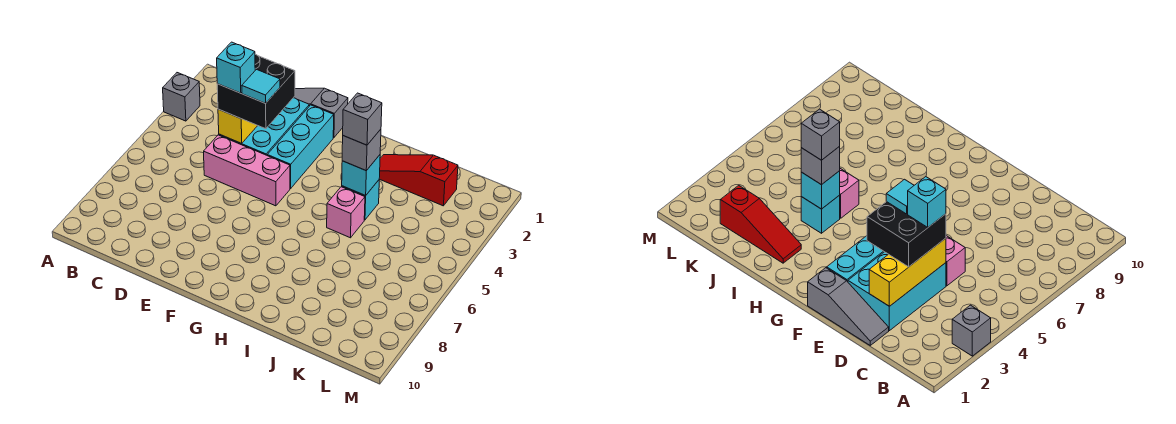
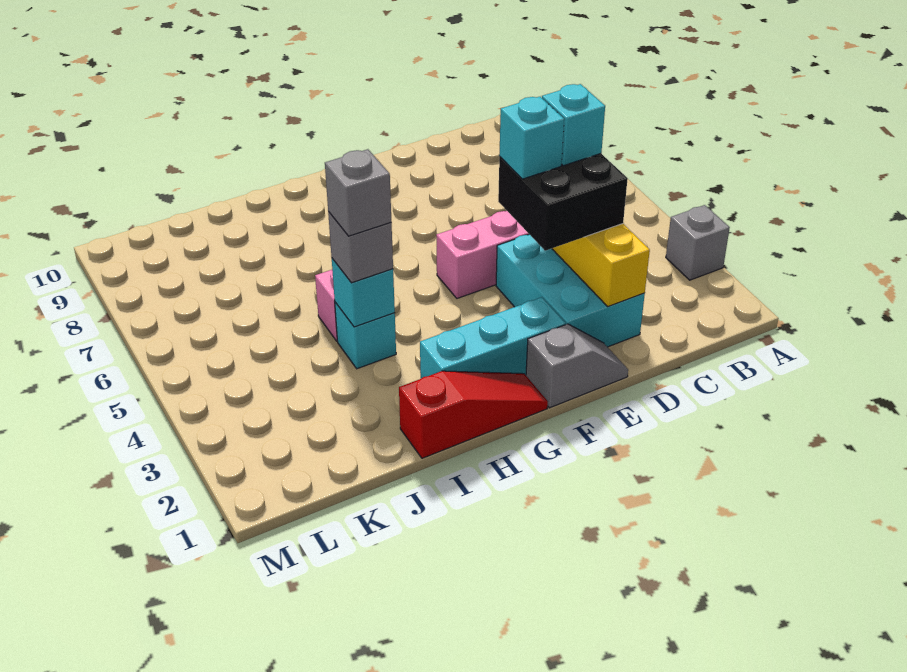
grey slope D1:F1 level 1 top F -> grey slope E1:F1 level 1 top F
cyan tile E4 level 4 -> cyan brick E4 level 4
cyan brick F2:F4 level 1 -> cyan brick F2:H2 level 1
red slope I2:K2 level 1 top K -> red slope G1:I1 level 1 top I

